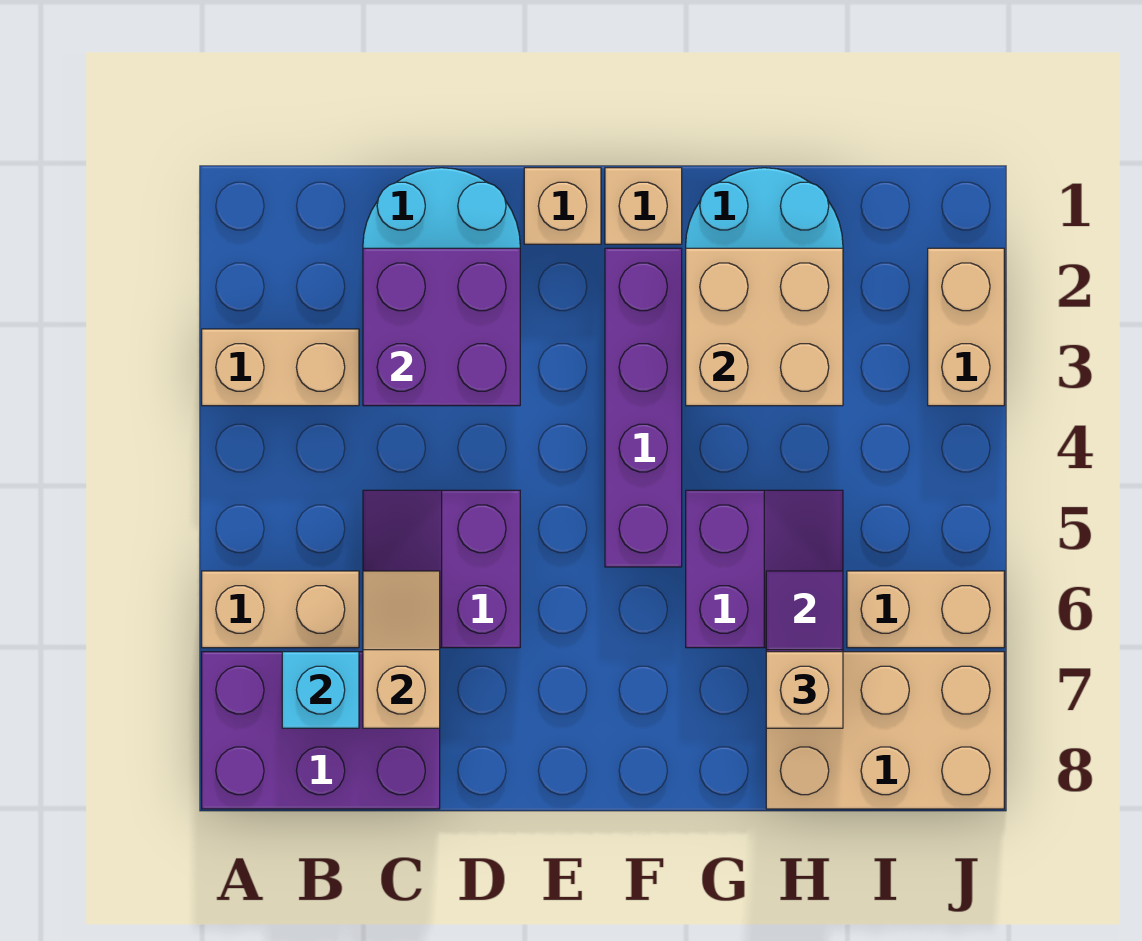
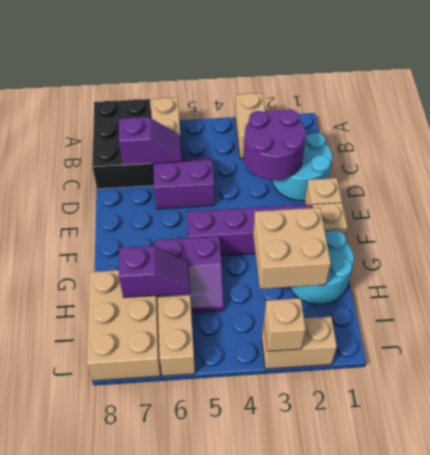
purple brick A7:C8 level 1 -> black brick A7:C8 level 1
cyan brick B7 level 2 -> none
purple brick C2:D3 level 2 -> purple round brick C2:D3 level 2
tan slope C6:C7 level 2 top 7 -> purple slope C6:C7 level 2 top 7
tan brick H7 level 3 -> tan brick J3 level 2

